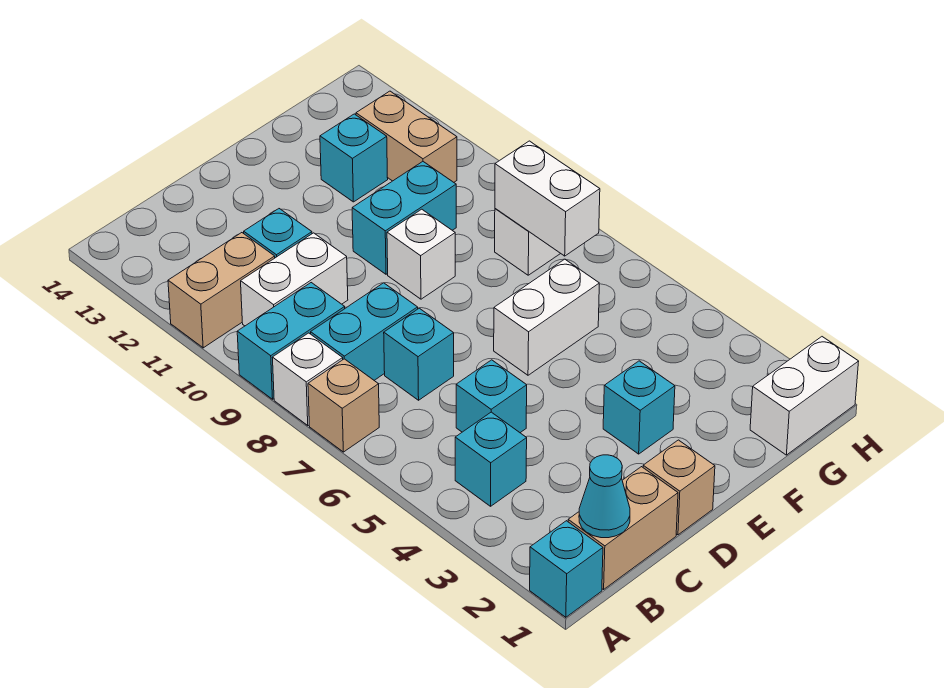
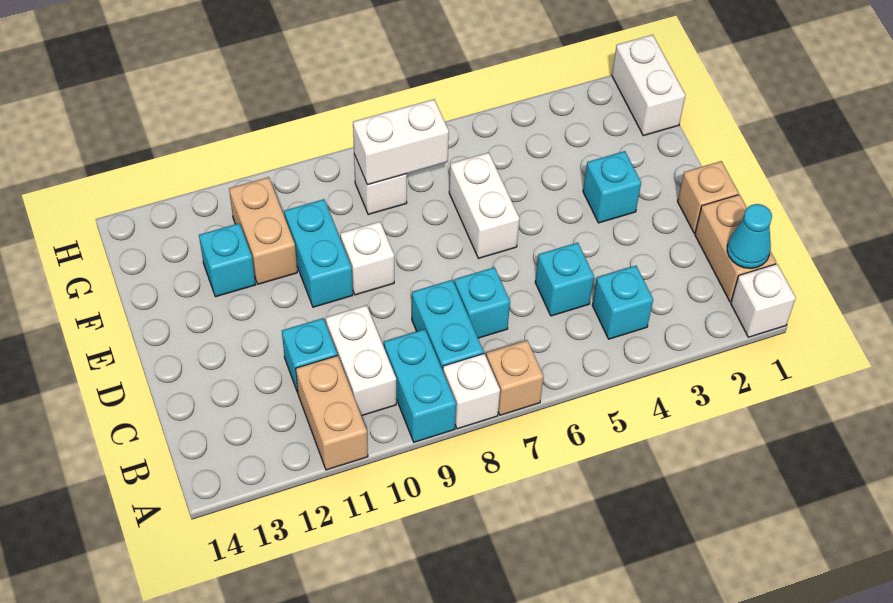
cyan brick A1 level 1 -> white brick A1 level 1
tan brick G11:G12 level 1 -> tan brick F11:G11 level 1

